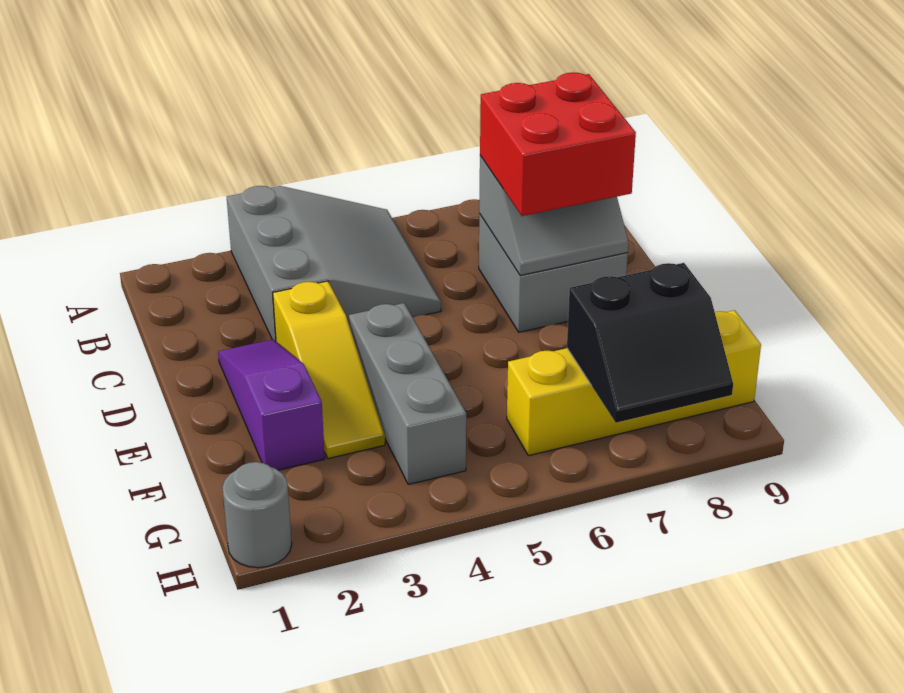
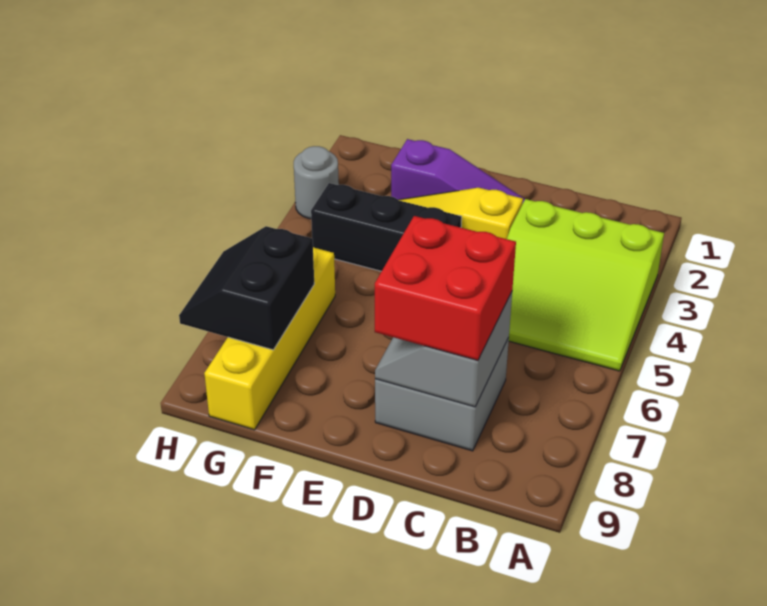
grey slope A3:C5 level 1 top 3 -> lime slope A3:C5 level 1 top 3
grey brick E4:G4 level 1 -> black brick E4:G4 level 1
grey round brick H1 level 1 -> grey round brick H3 level 1

